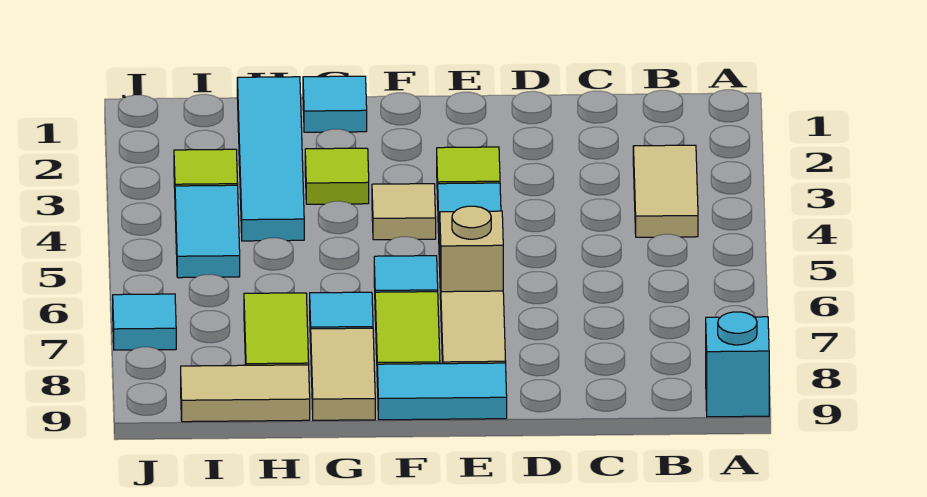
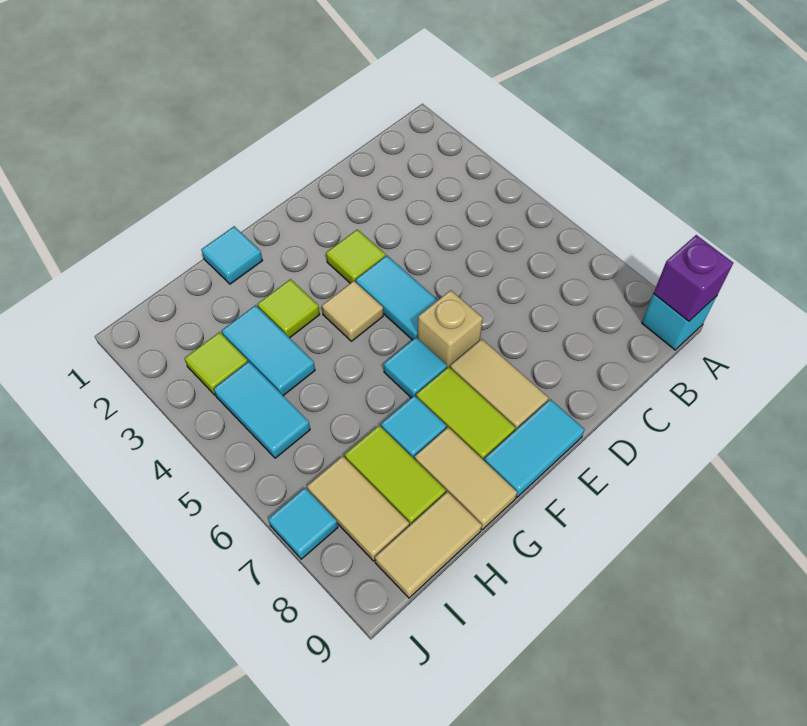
none -> purple brick A9 level 2
tan tile B3:B4 level 1 -> tan tile I7:I8 level 1
cyan tile H1:H4 level 1 -> cyan tile H3:H4 level 1

